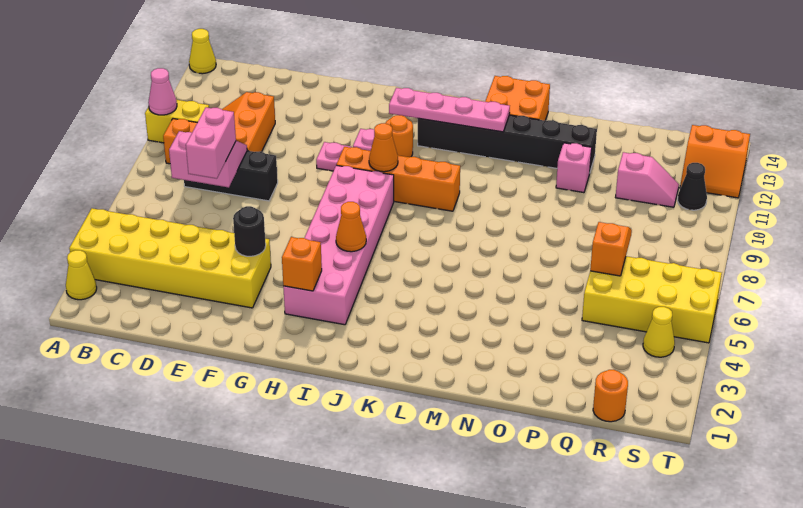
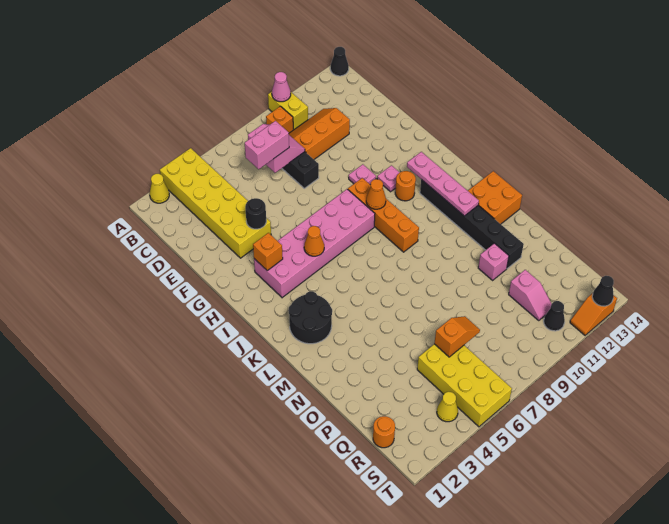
yellow cone A14 level 1 -> black cone A14 level 1
none -> black round brick K2:L3 level 1
orange slope S12:T13 level 1 top 13 -> orange slope T12:T13 level 1 top 13
none -> black cone T13 level 2

